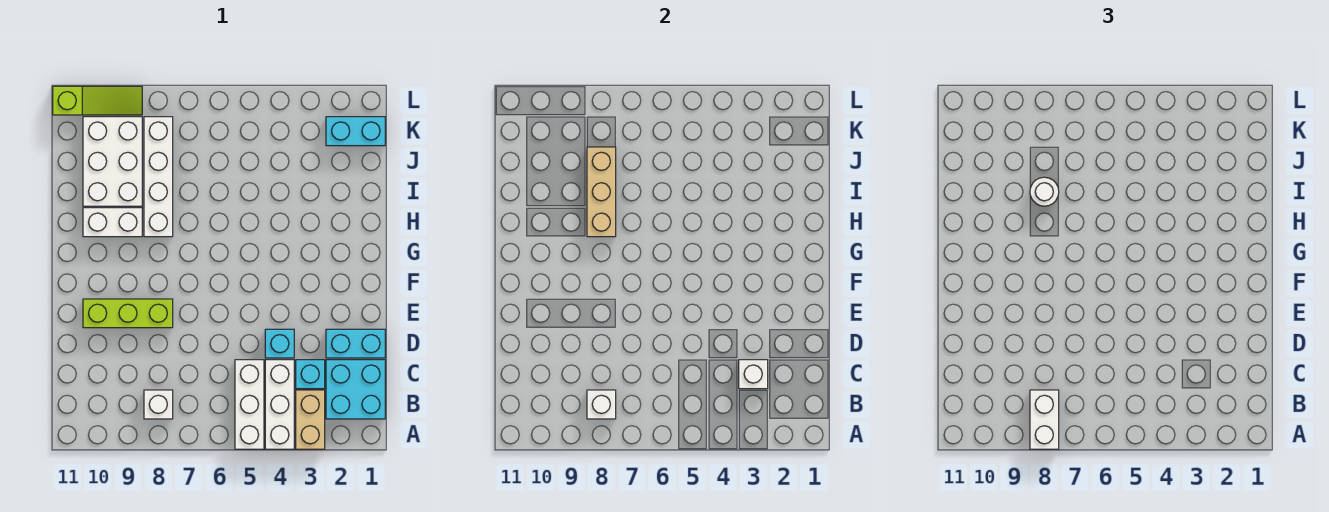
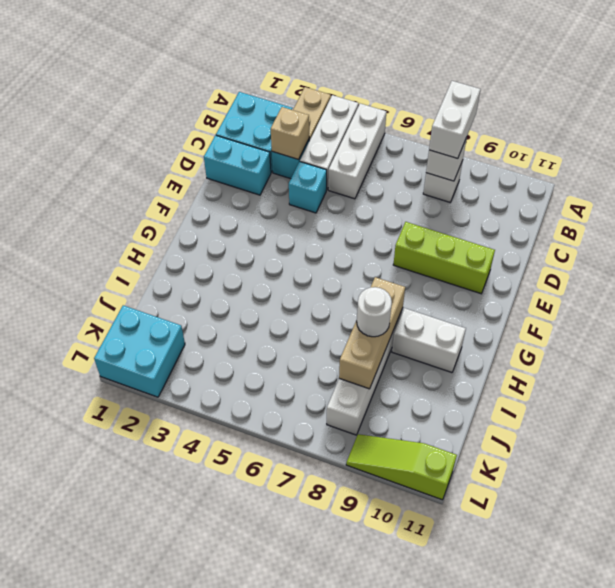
white brick C3 level 2 -> tan brick C3 level 2
white brick I9:K10 level 1 -> none
cyan brick K1:K2 level 1 -> cyan brick K1:L2 level 1

